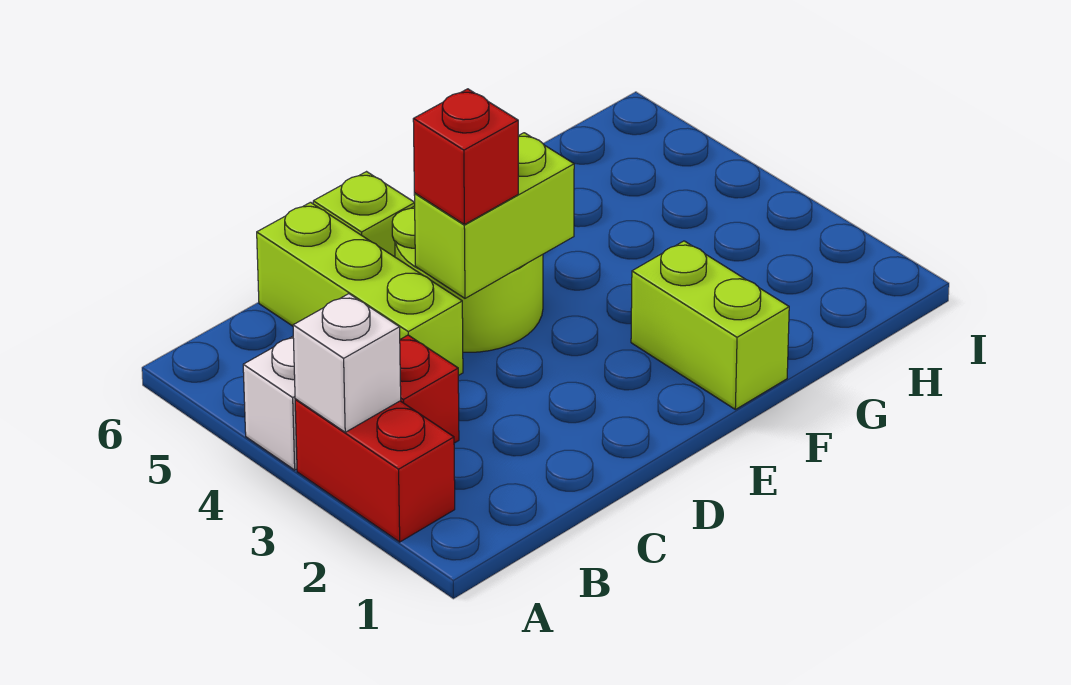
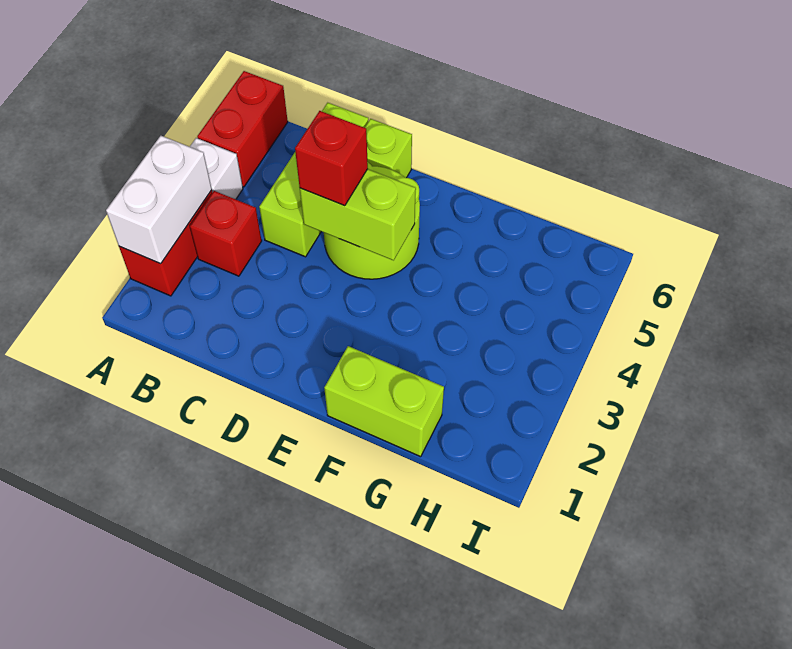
white brick A3 level 2 -> white brick A2:A3 level 2
none -> red brick A5:A6 level 1
lime brick F1:F2 level 1 -> lime brick F1:G1 level 1

